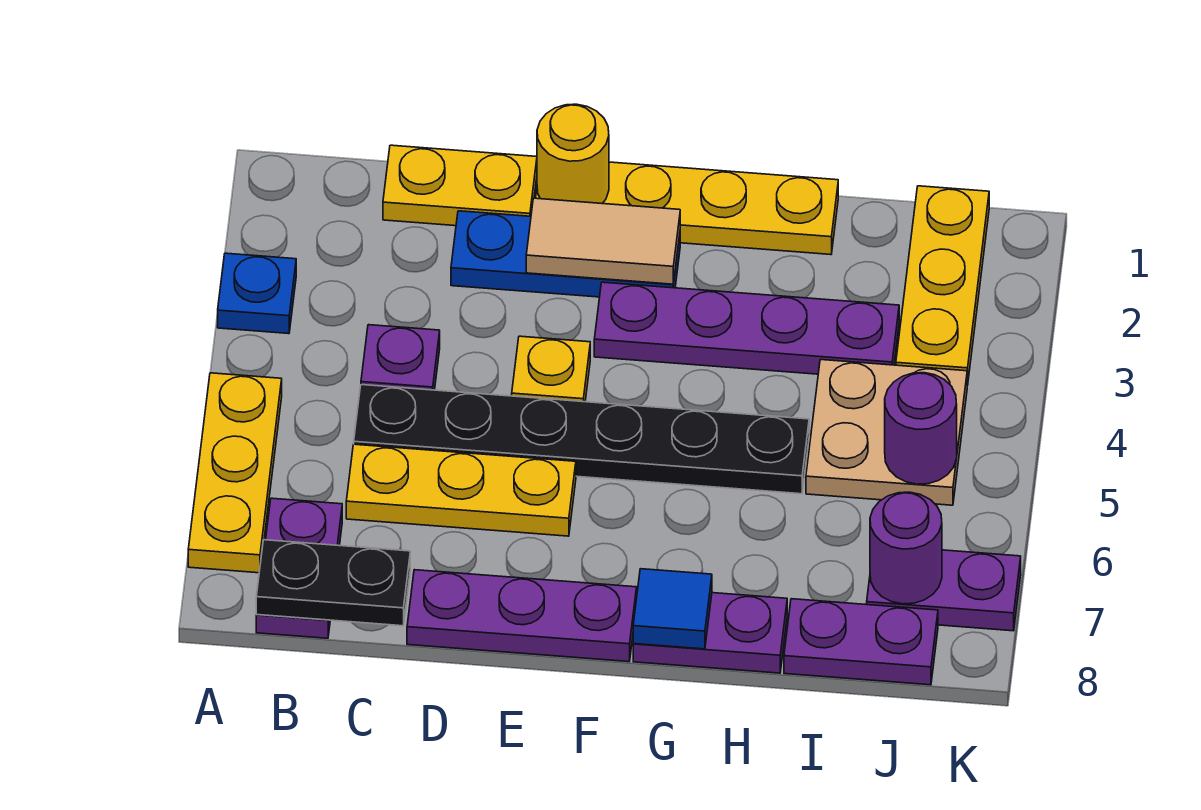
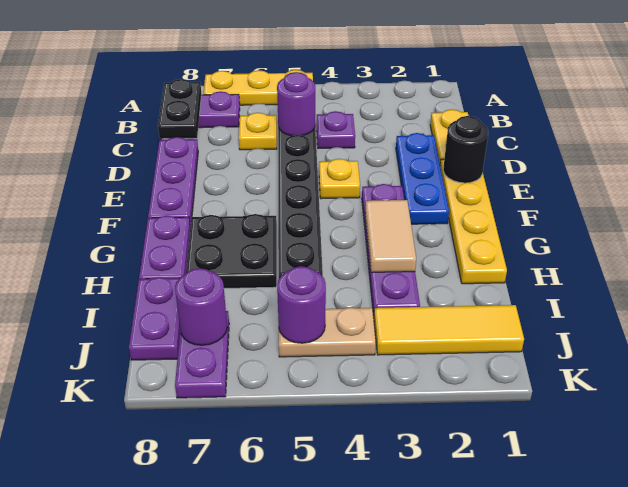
blue plate A3 level 1 -> none
none -> purple round brick C5 level 2
yellow plate C6:E6 level 1 -> yellow plate C6 level 1
yellow round brick E1 level 2 -> black round brick E1 level 2
tan tile E2:F2 level 2 -> tan tile G3:H3 level 2
none -> black plate G6:H7 level 1
blue tile G8 level 2 -> none
tan plate I4:J5 level 1 -> tan plate J4:J5 level 1
yellow plate J1:J3 level 1 -> yellow tile J1:J3 level 1

